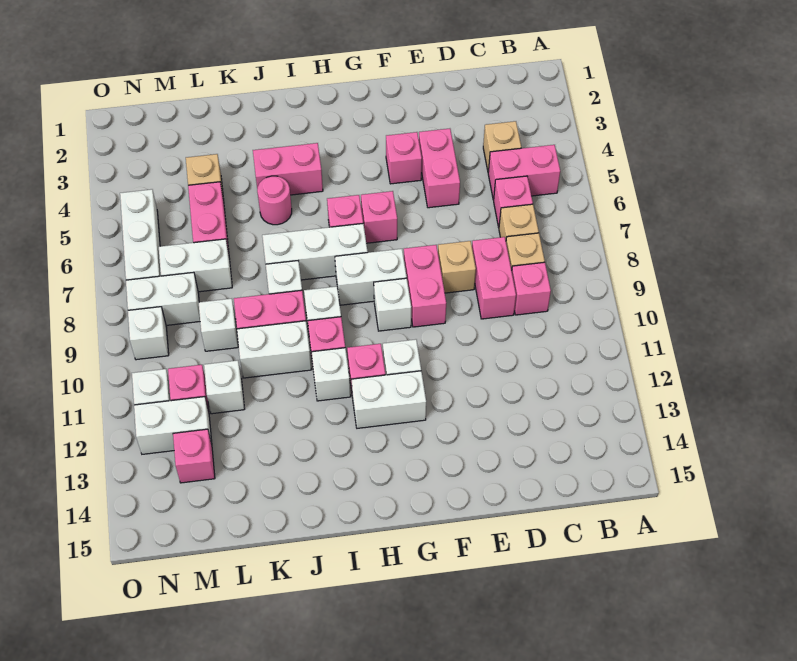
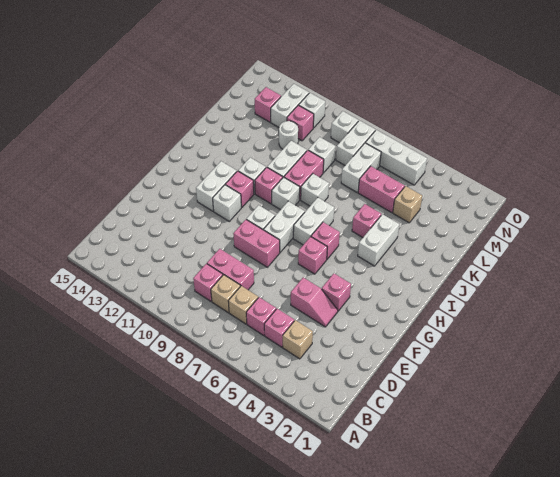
pink brick B5:C5 level 1 -> pink brick C5 level 1
pink brick E4:E5 level 1 -> pink slope E4:E5 level 1 top 5
tan brick E8 level 1 -> none
white brick H7:J7 level 1 -> white brick H7:I7 level 1
pink brick I4:J4 level 1 -> white brick I4:J4 level 1
pink round brick J5 level 1 -> pink brick J5 level 1
white brick L11 level 1 -> white round brick L11 level 1

